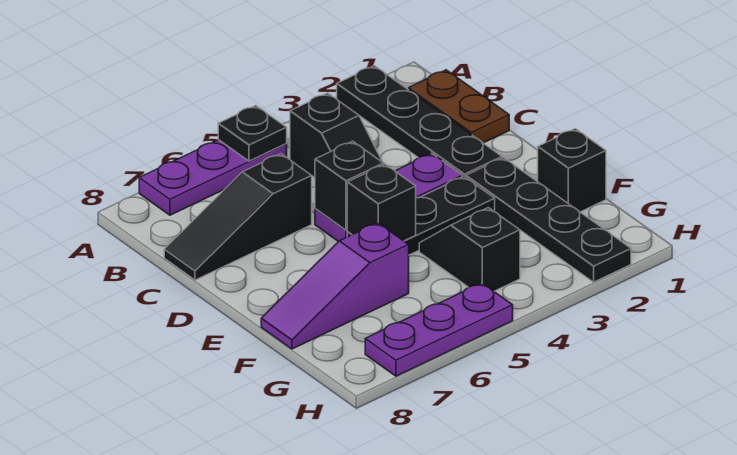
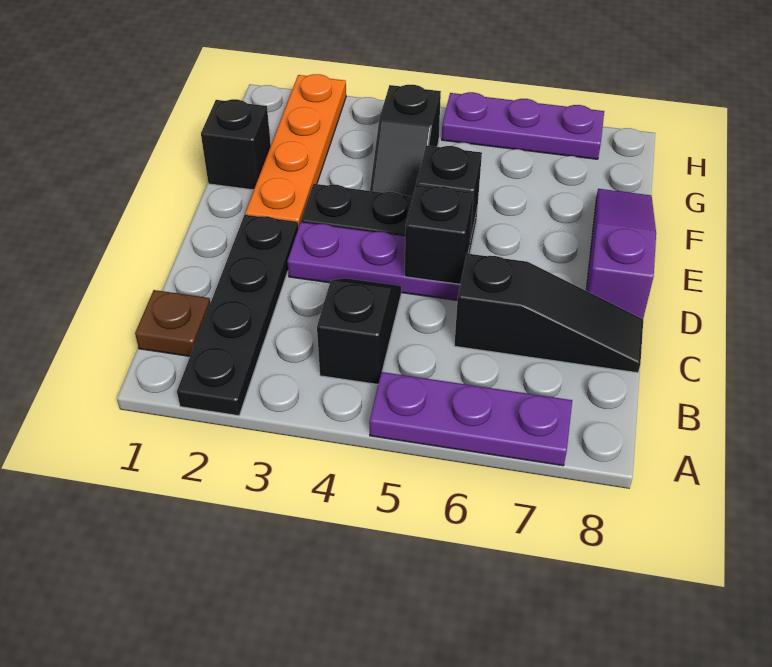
black plate A5 level 2 -> none
brown plate B1:C1 level 1 -> brown plate B1 level 1
black plate E2:H2 level 1 -> orange plate E2:H2 level 1
purple slope F6:F8 level 1 top 6 -> purple slope D8:F8 level 1 top D

